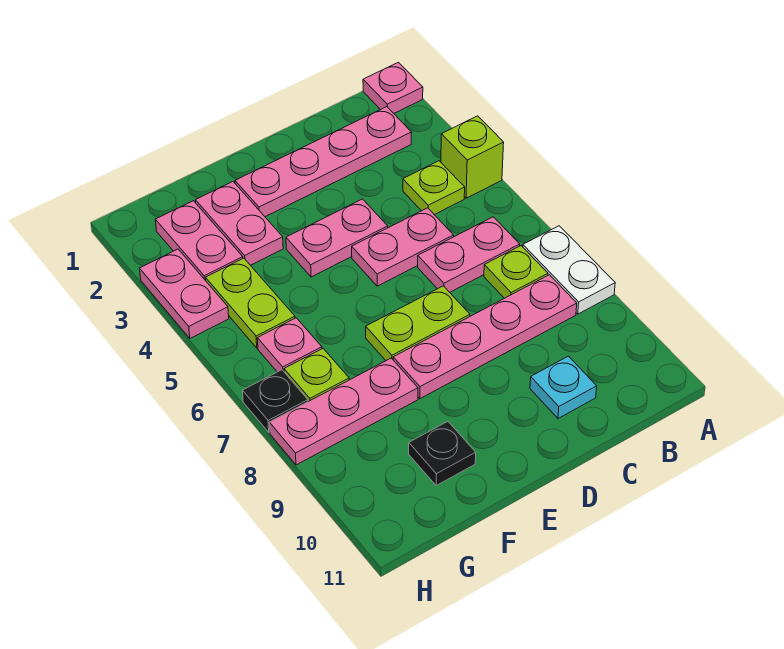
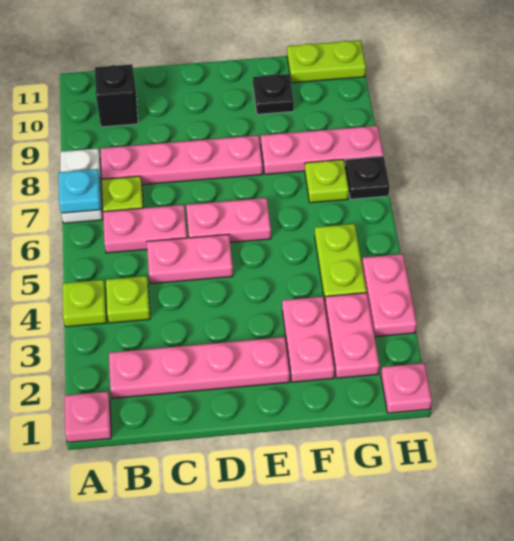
lime brick A4 level 1 -> lime plate A4 level 1
none -> black brick B10 level 1
cyan plate C10 level 1 -> cyan plate A7 level 2
pink plate D4:E4 level 1 -> pink plate D6:E6 level 1
lime plate D7:E7 level 1 -> lime plate G11:H11 level 1
pink plate G6 level 1 -> pink plate H1 level 1

